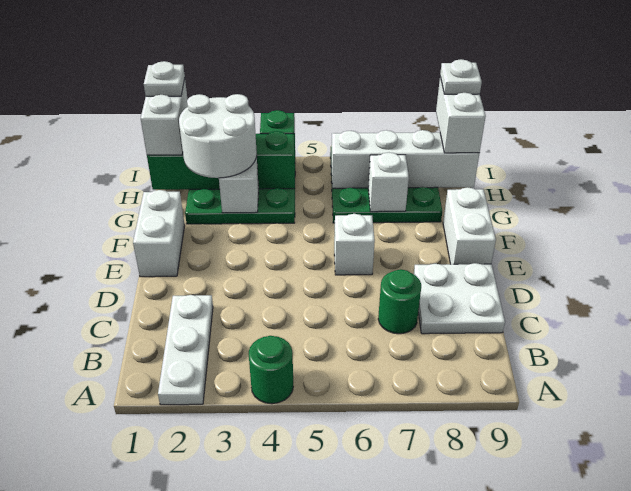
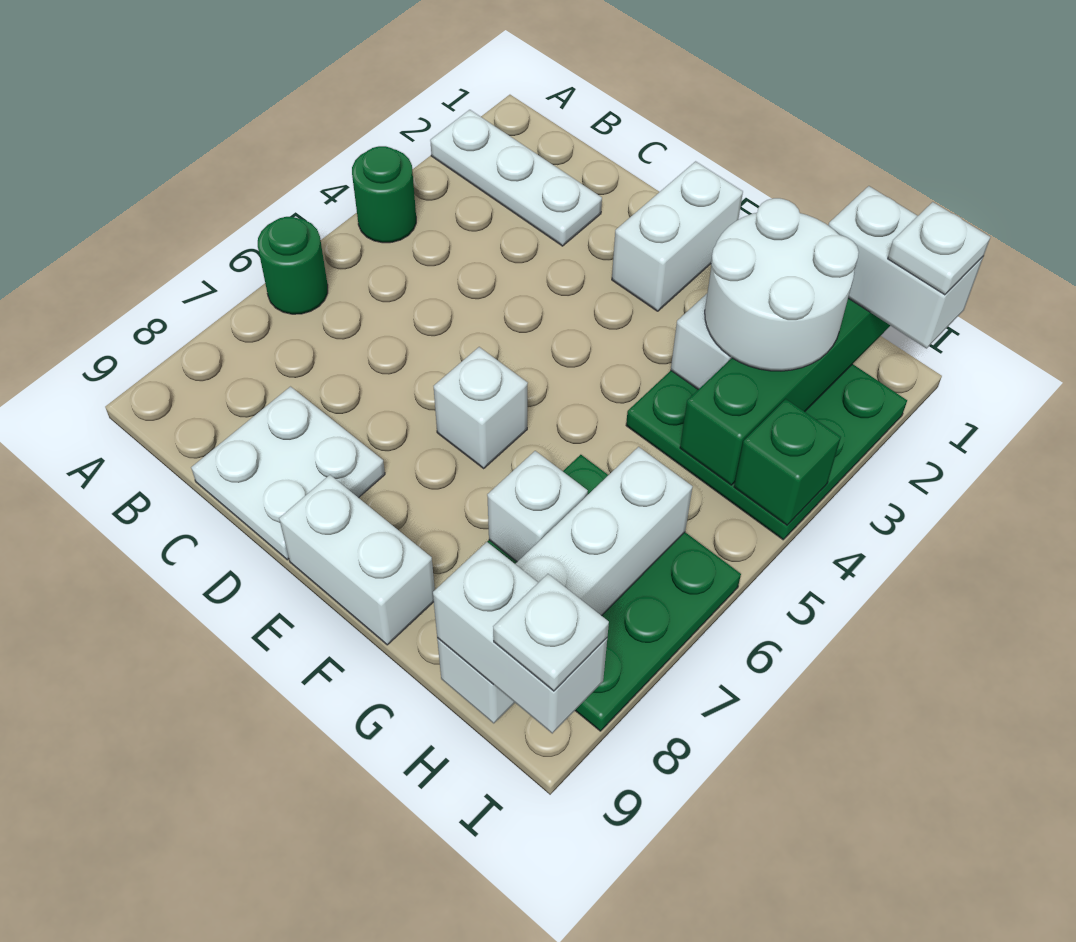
green round brick C7 level 1 -> green round brick A6 level 1
white brick E1:F1 level 1 -> white brick E1:E2 level 1

